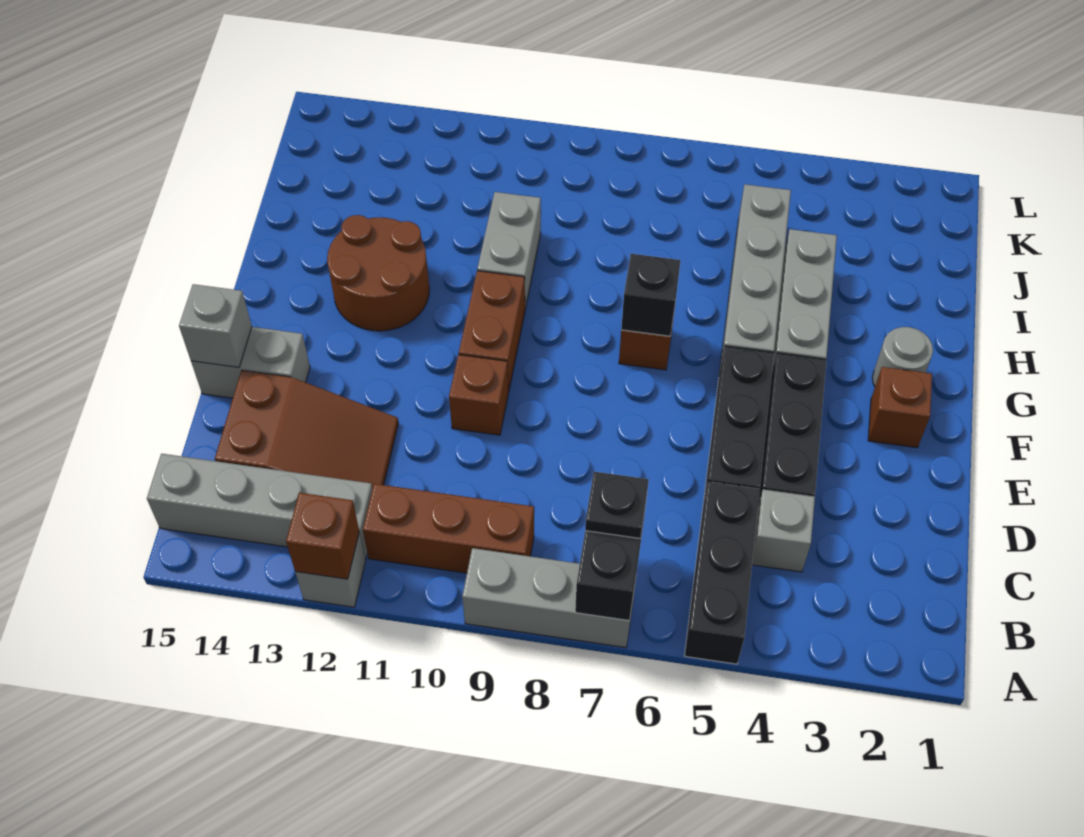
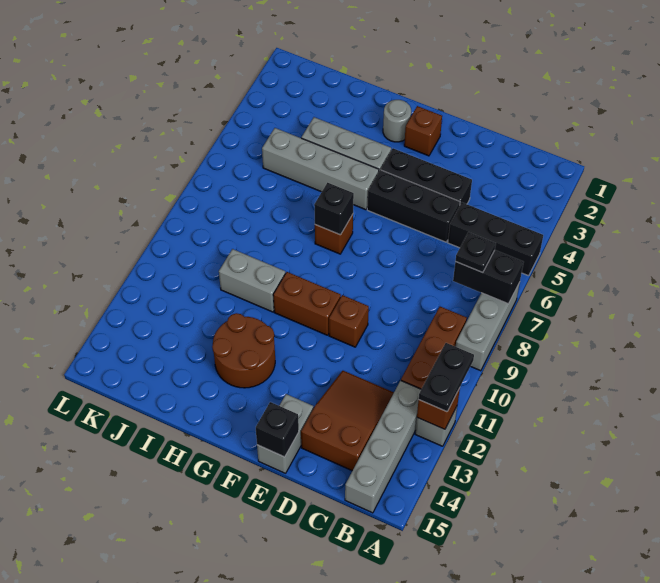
none -> black plate A11:A12 level 3
grey brick C4 level 1 -> none
grey brick E15 level 2 -> black brick E15 level 2

